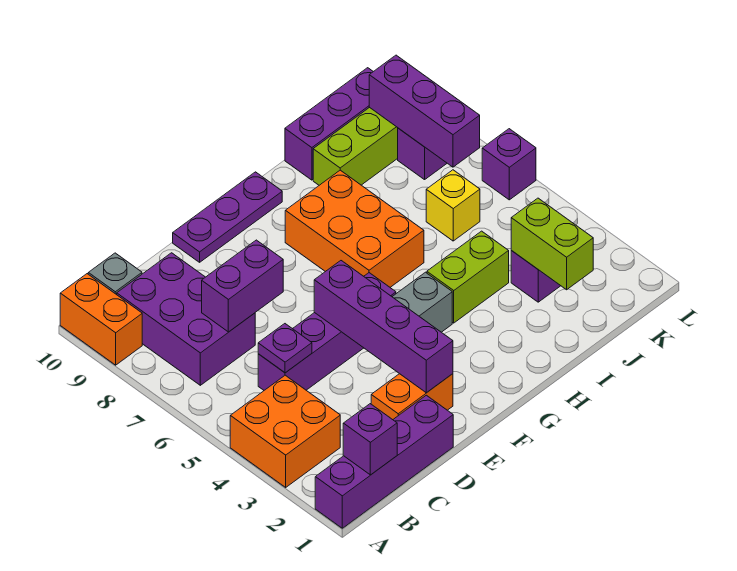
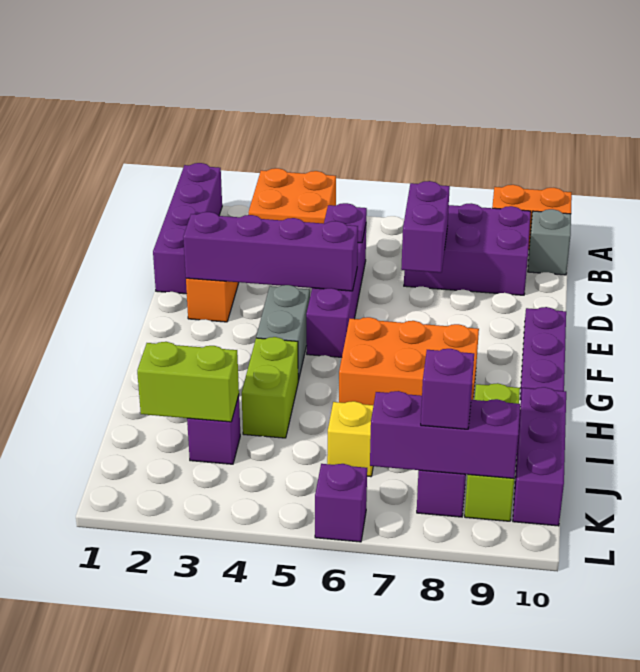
purple brick B1 level 2 -> purple brick K8 level 3

